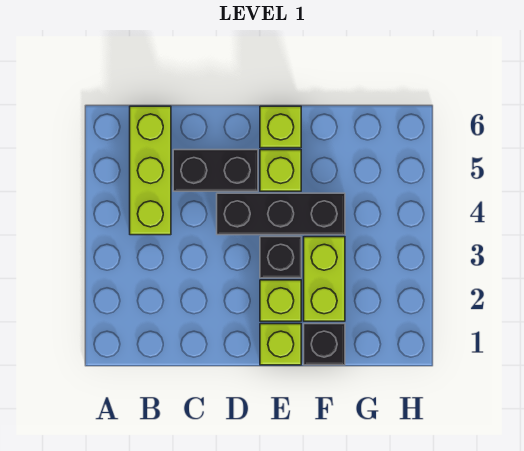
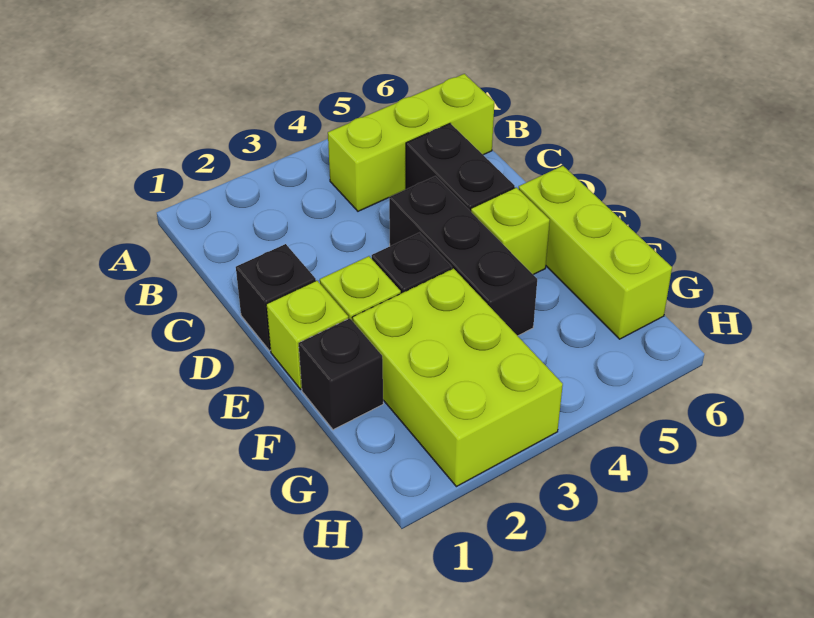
none -> black brick D1 level 1
lime brick E6 level 1 -> lime brick E6:G6 level 1
lime brick F2:F3 level 1 -> lime brick F2:H3 level 1

